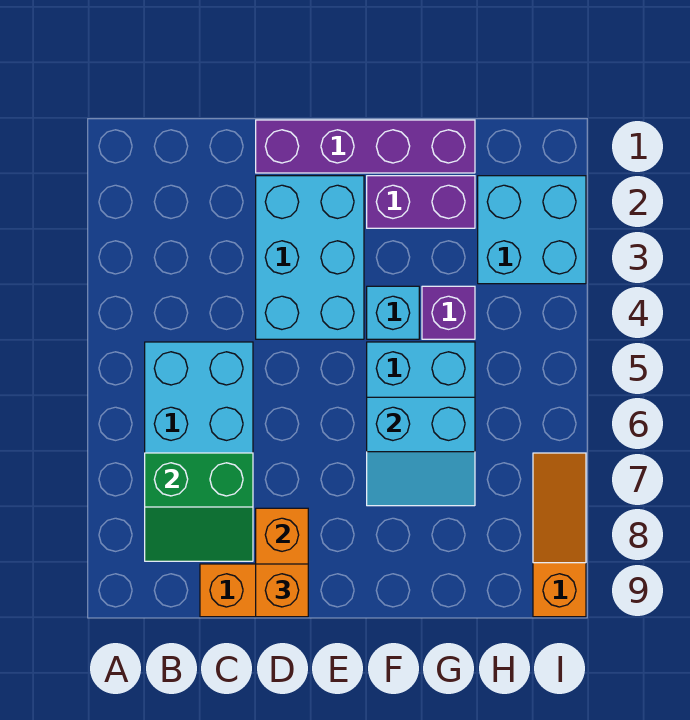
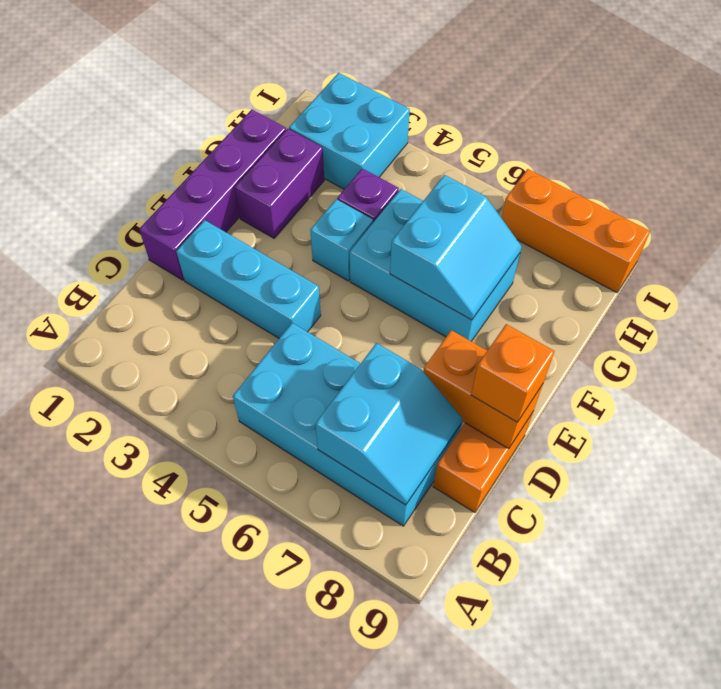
green slope B7:C8 level 2 top 7 -> cyan slope B7:C8 level 2 top 7
cyan brick D2:E4 level 1 -> cyan brick D2:D4 level 1
orange slope I7:I9 level 1 top 9 -> orange brick I7:I9 level 1

